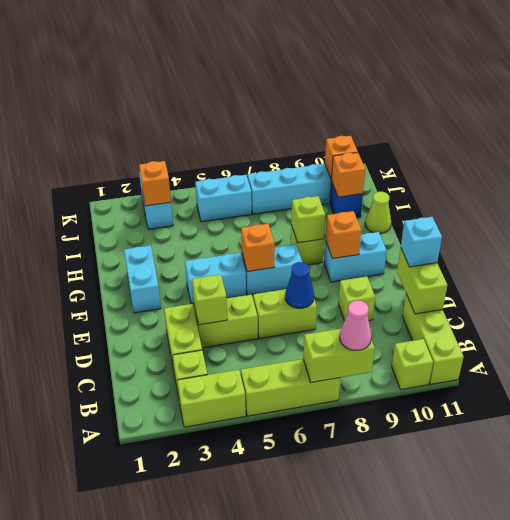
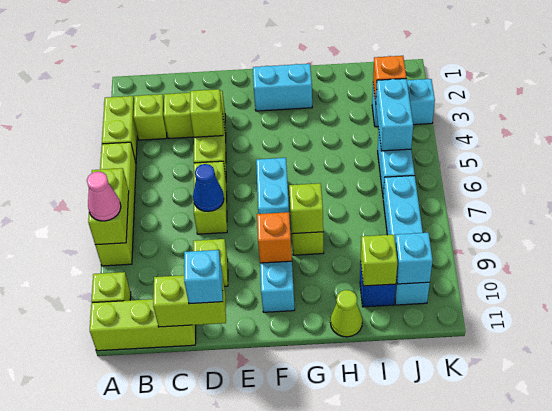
lime brick A5:A7 level 1 -> lime brick A5:A8 level 1
cyan brick F4:F5 level 1 -> cyan brick J4:J5 level 2
orange brick F6 level 2 -> none
orange brick I10 level 2 -> lime brick I10 level 2
orange brick J10 level 2 -> cyan brick J10 level 2

